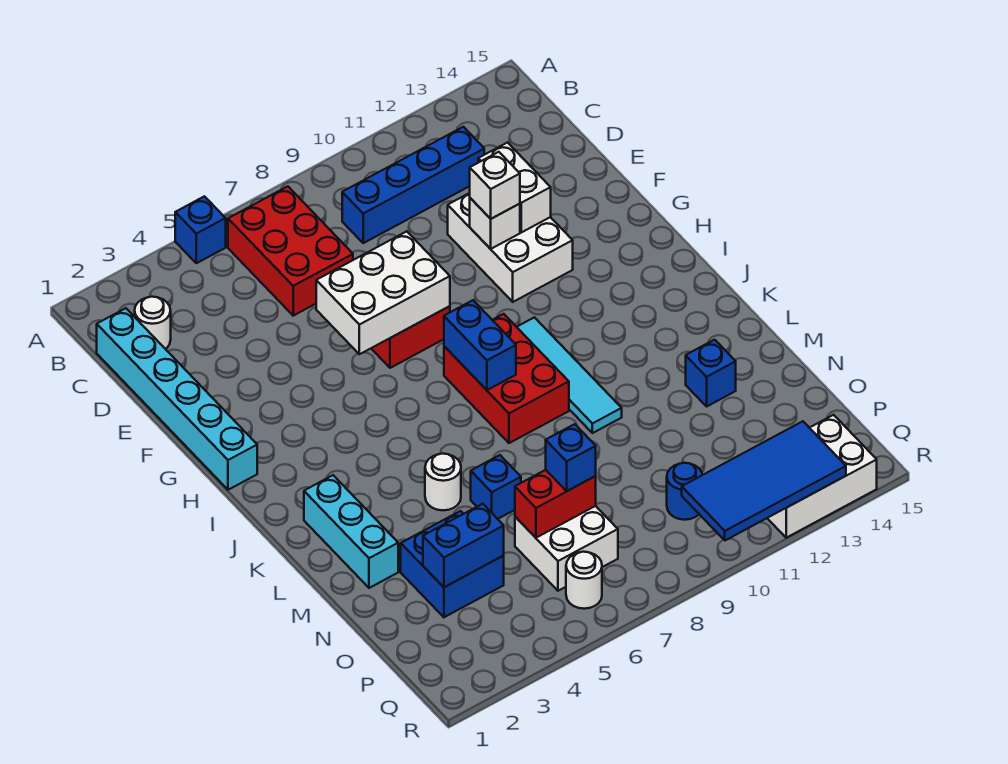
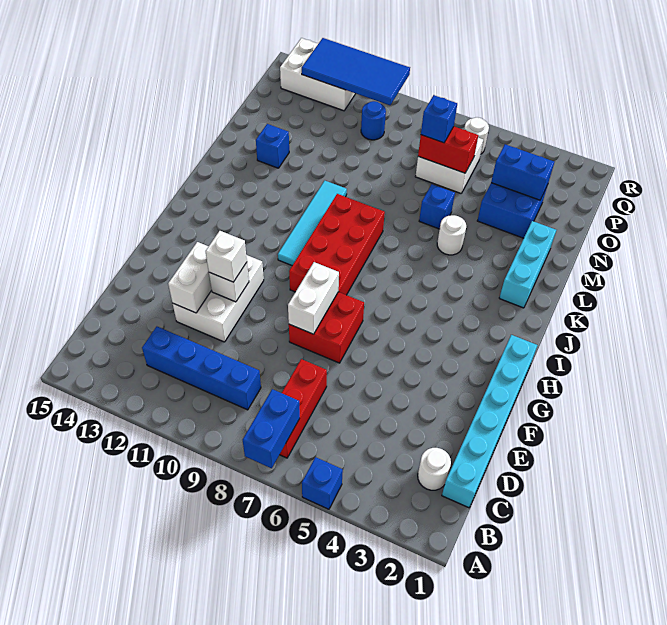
red brick B6:D7 level 1 -> red brick B7:D7 level 1
white brick F6:G8 level 2 -> white brick F8:G8 level 2
red brick I8:K9 level 1 -> red brick H8:K9 level 1
blue brick I8:J8 level 2 -> blue brick A7:B7 level 2

